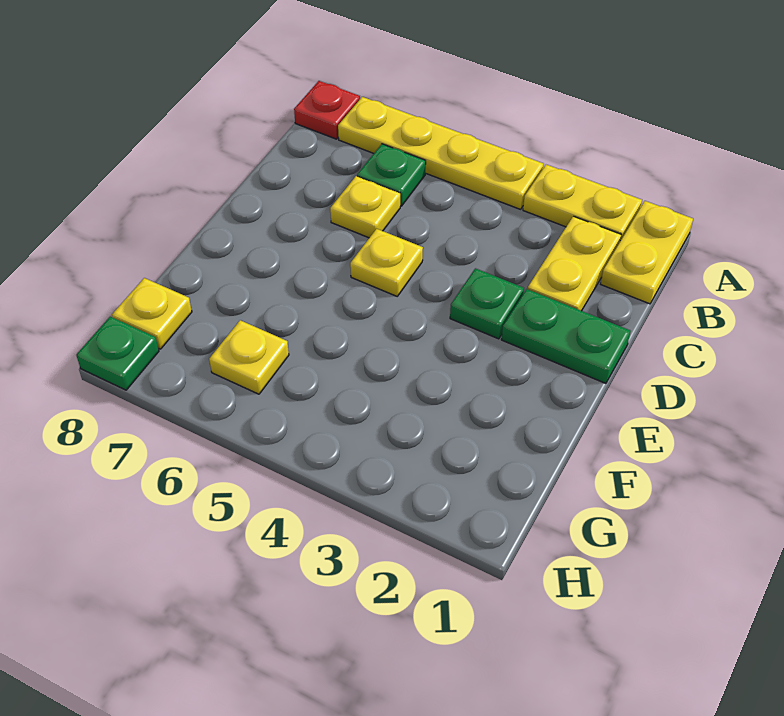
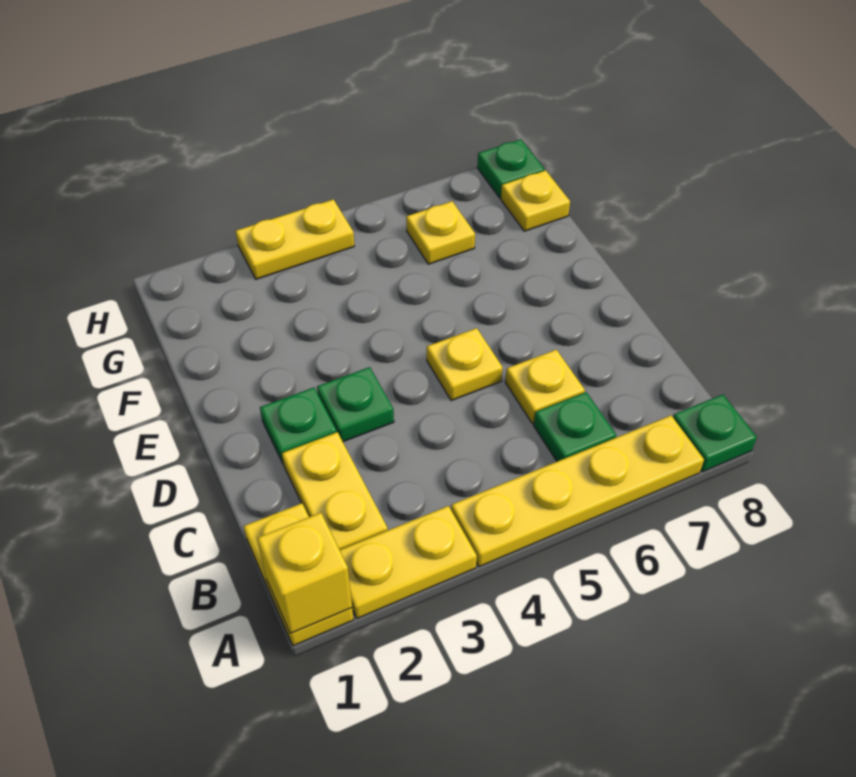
none -> yellow brick A1 level 2
red plate A8 level 1 -> green plate A8 level 1
green plate D1:D2 level 1 -> green plate D2 level 1
none -> yellow plate H3:H4 level 1

